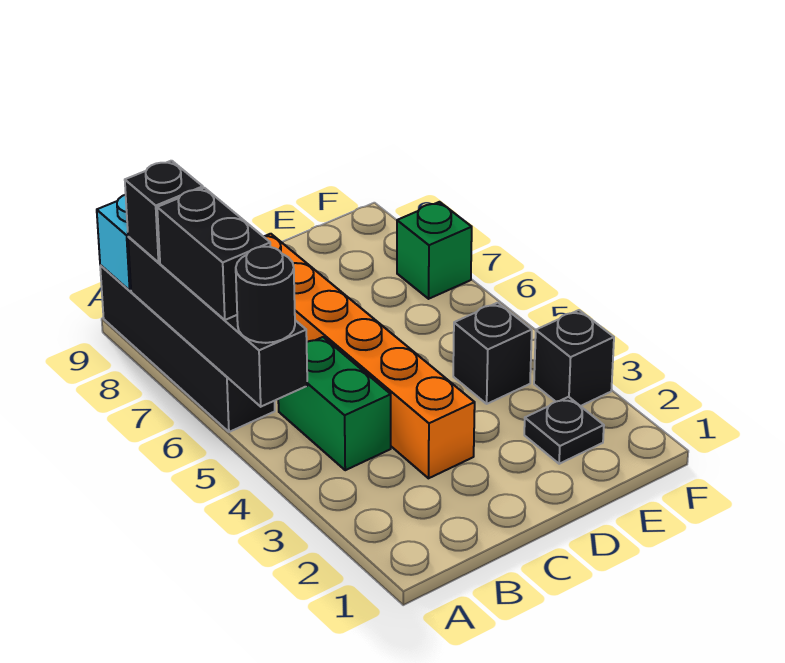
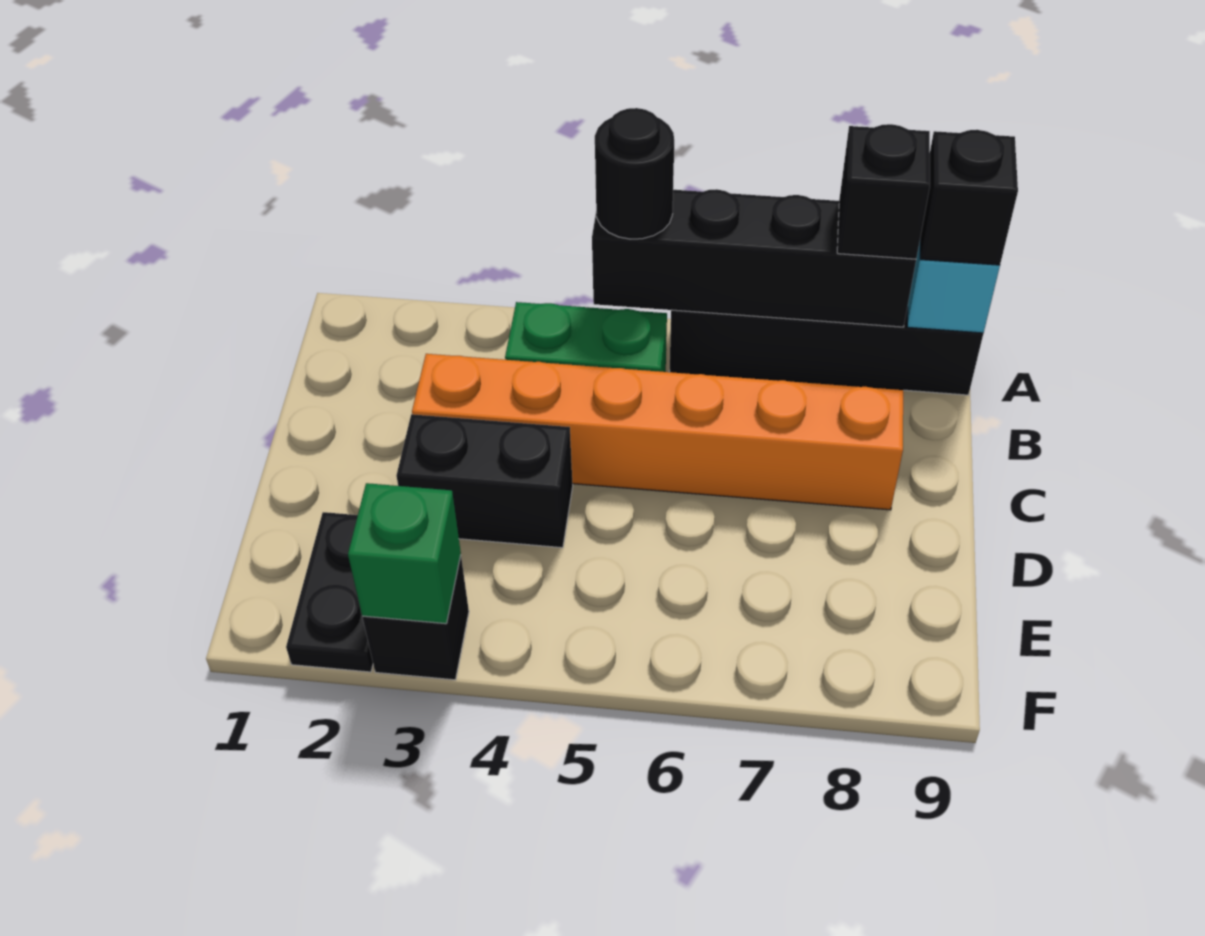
black brick A6:A7 level 3 -> black brick D3:D4 level 1
black plate E2 level 1 -> black plate E2:F2 level 1
black brick E4 level 1 -> black brick A9 level 3
green brick F7 level 1 -> green brick F3 level 2

